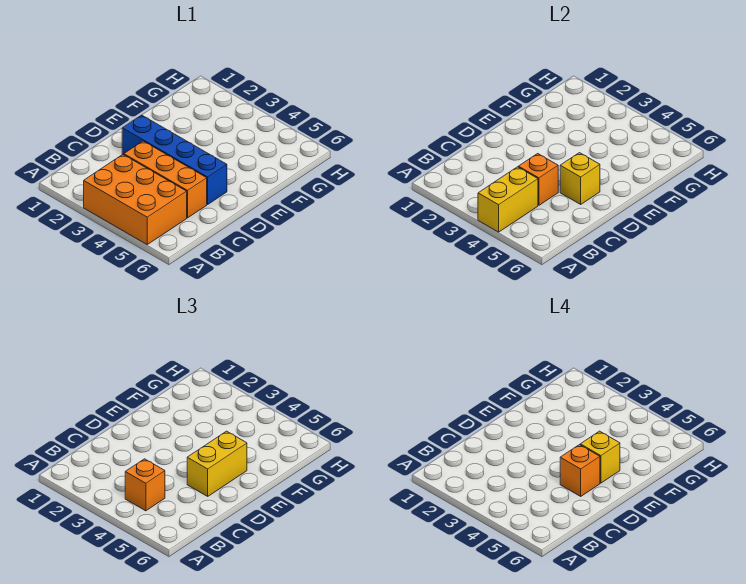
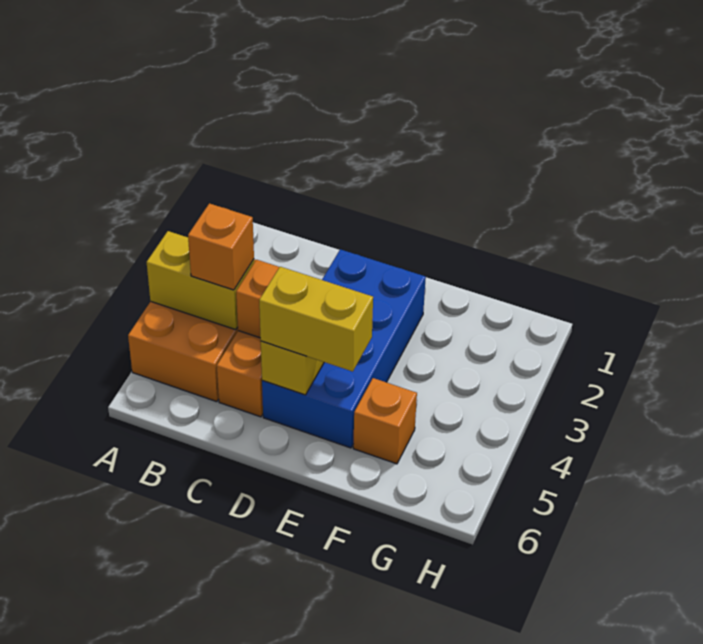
blue brick D2:D5 level 1 -> blue brick D2:E5 level 1
orange brick D5 level 4 -> orange brick F5 level 1
yellow brick E5 level 4 -> none

